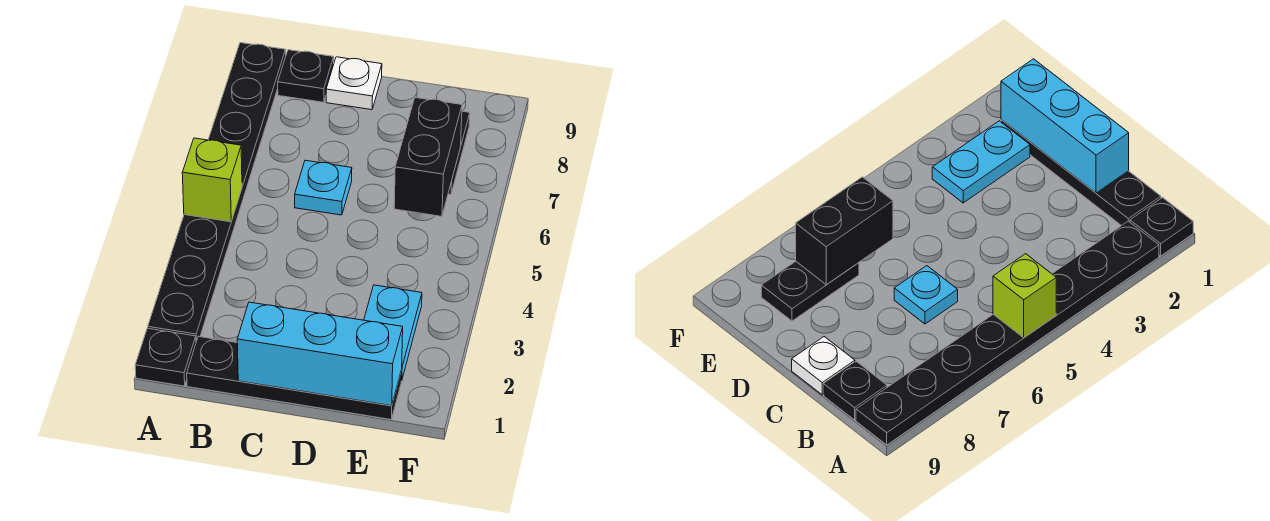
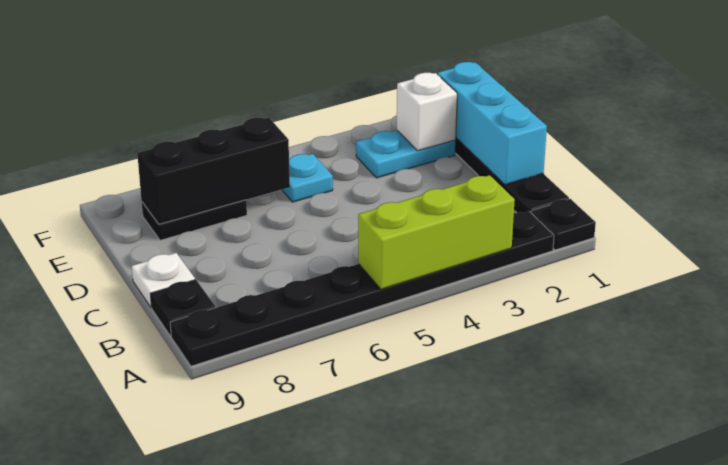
lime brick A5 level 2 -> lime brick A3:A5 level 2
cyan plate C6 level 1 -> cyan plate E5 level 1
none -> white brick E2 level 2
black brick E6:E7 level 2 -> black brick E6:E8 level 2

